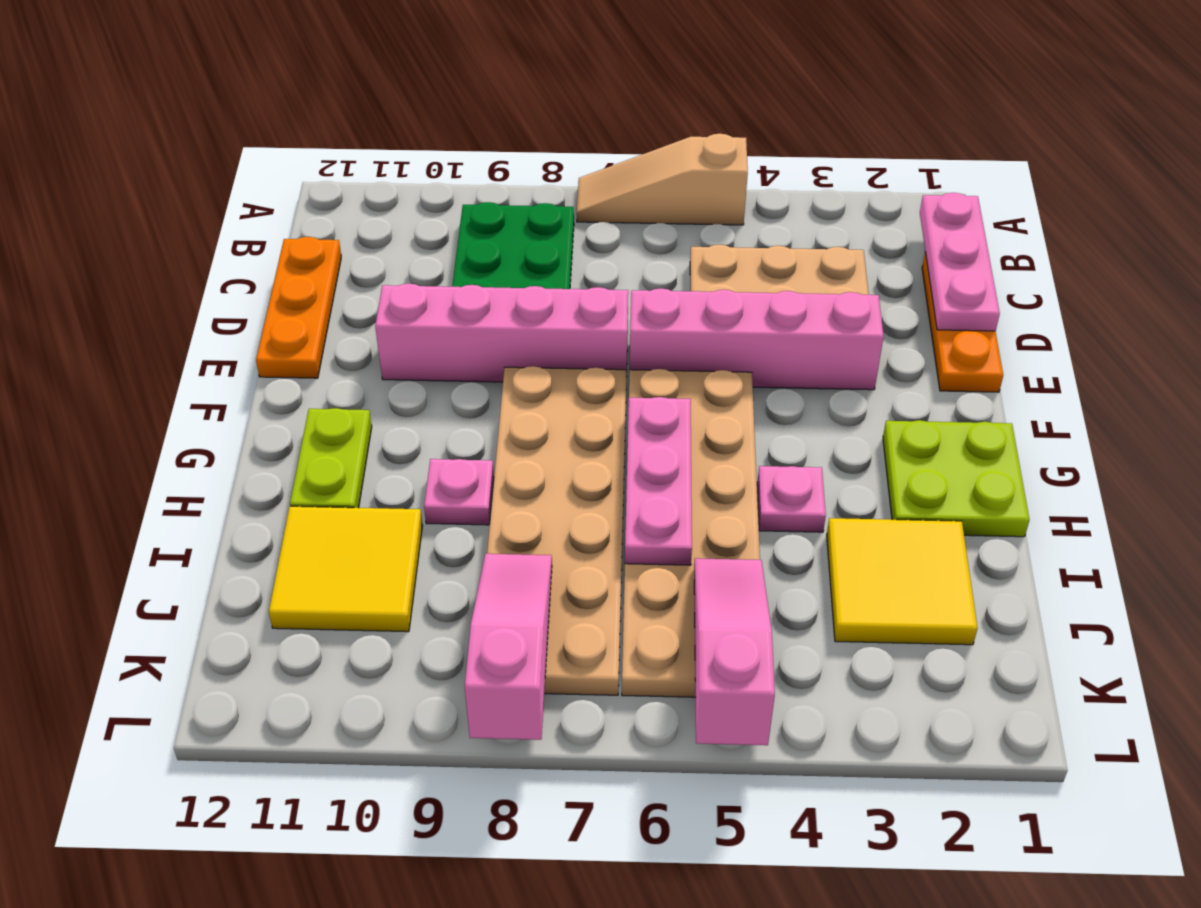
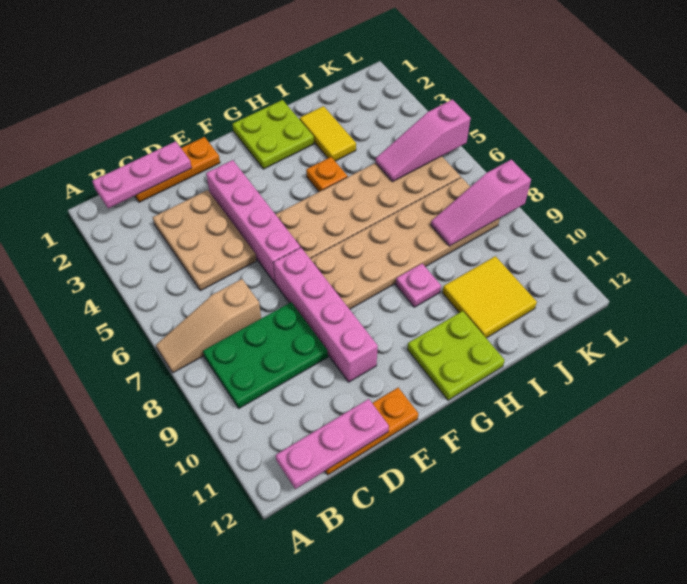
tan slope A5:A7 level 1 top 5 -> tan slope A7:C7 level 1 top C
pink plate G6:I6 level 2 -> pink plate B12:D12 level 2
lime plate G11:H11 level 1 -> lime plate G11:H12 level 1
pink plate H4 level 1 -> orange plate H4 level 1
yellow tile I2:J3 level 1 -> yellow tile I2:I3 level 1

